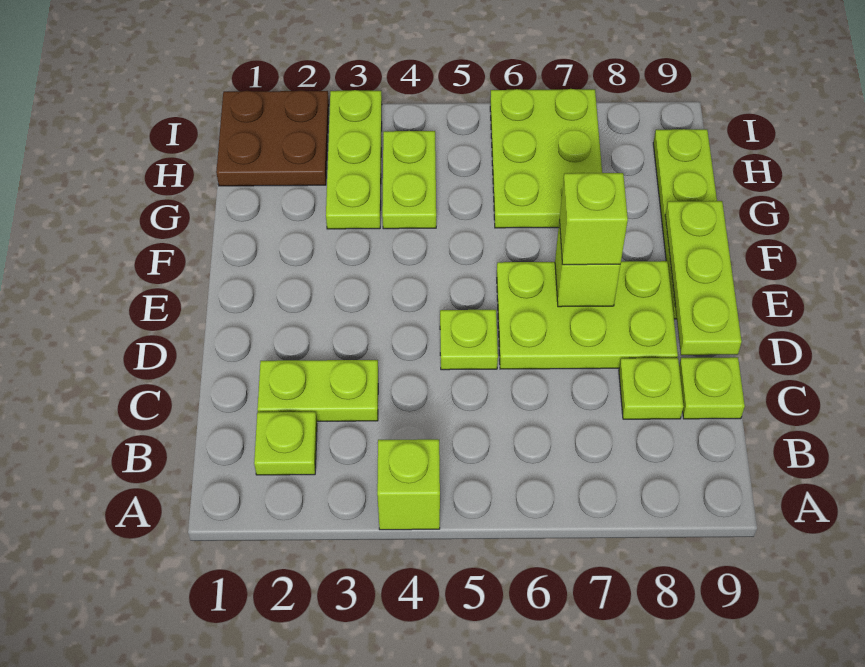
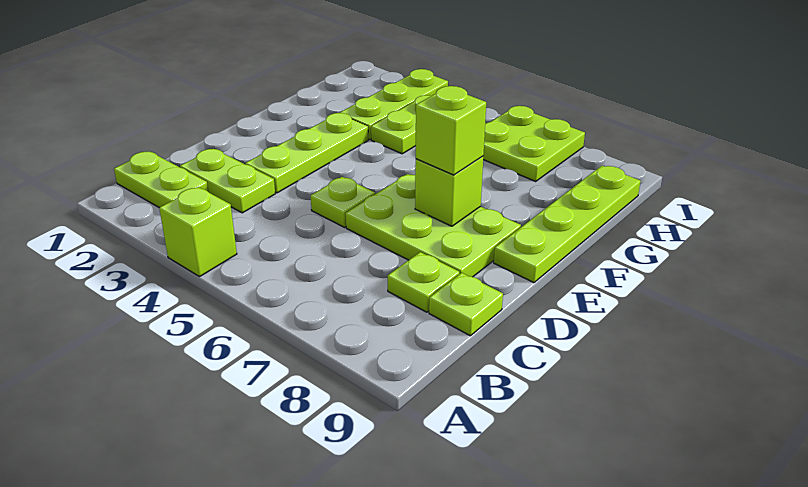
lime plate B2 level 1 -> lime plate B1:B2 level 1
lime plate D9:F9 level 2 -> lime plate D3:F3 level 1
lime plate G6:I7 level 1 -> lime plate H6:I7 level 1
brown plate H1:I2 level 1 -> none

